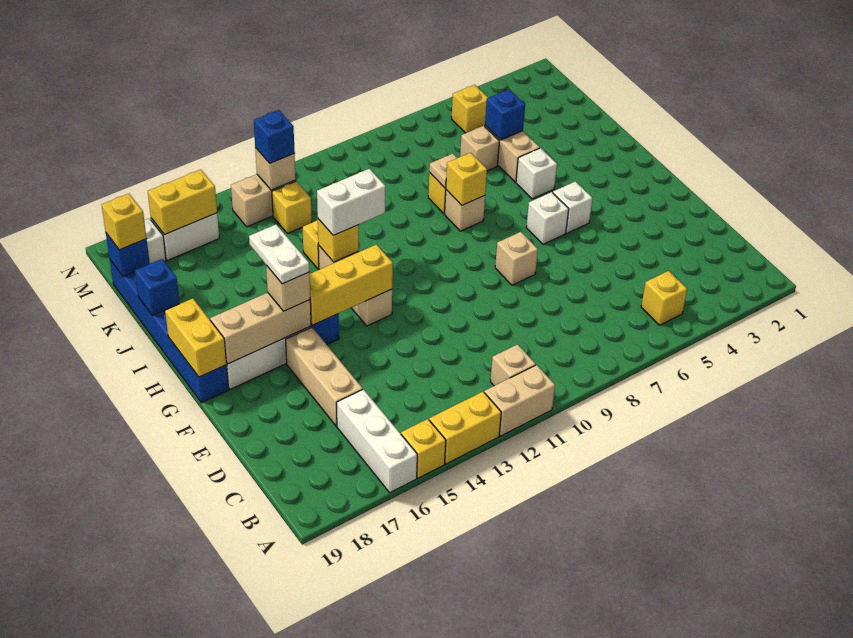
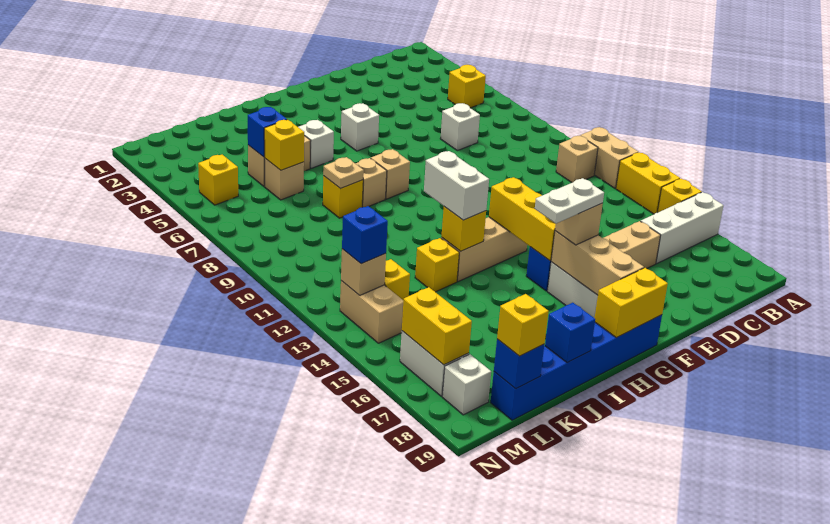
tan brick F8 level 1 -> tan brick H8 level 1
white brick G6 level 1 -> white brick D7 level 1
yellow brick I8 level 2 -> yellow brick K6 level 2

